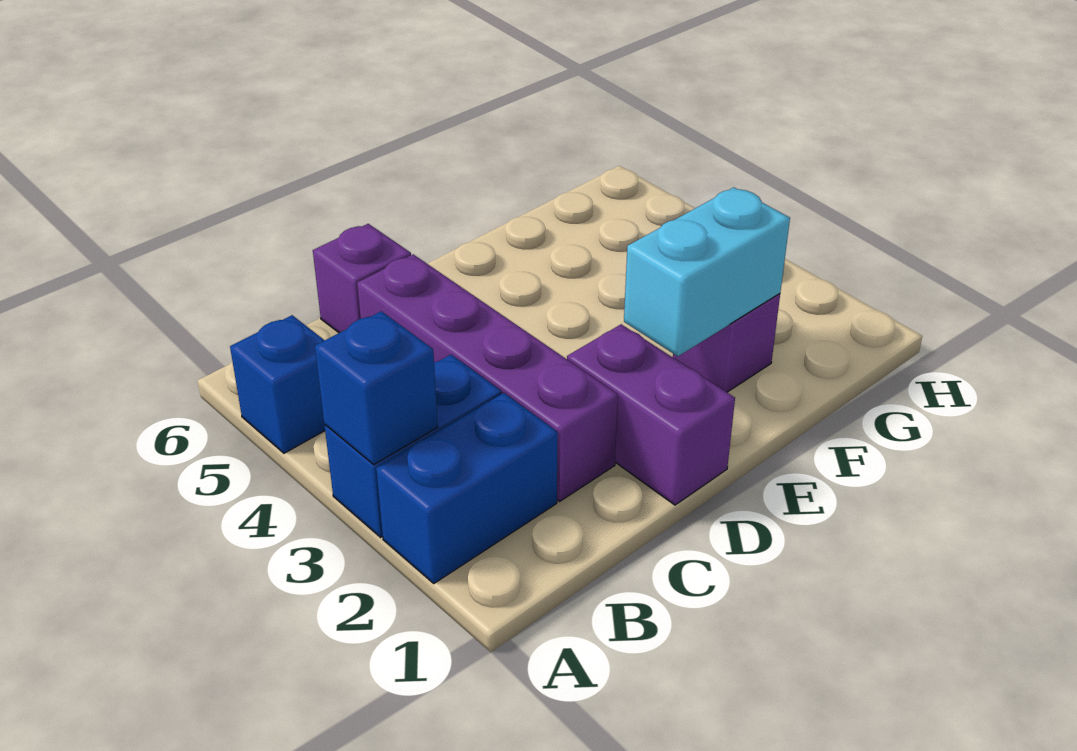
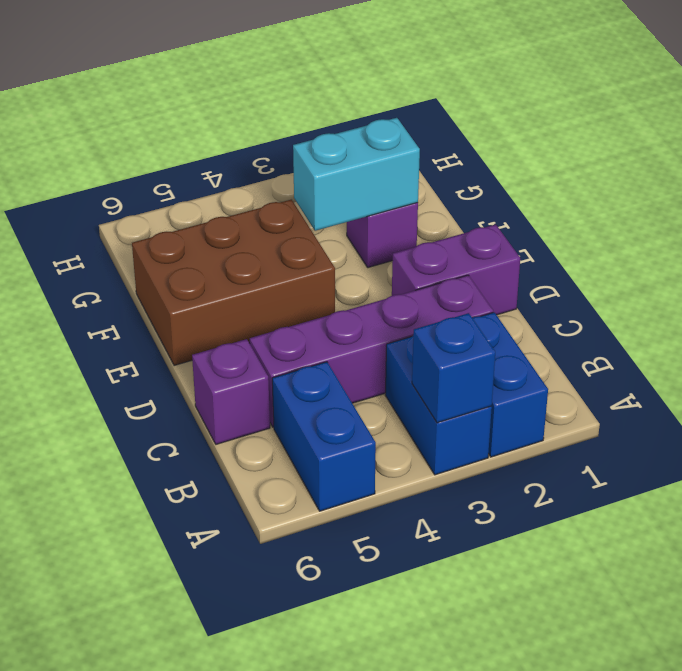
blue brick A5 level 1 -> blue brick A5:B5 level 1
cyan brick E2:F2 level 2 -> cyan brick F2:F3 level 2
none -> brown brick E4:F6 level 1

